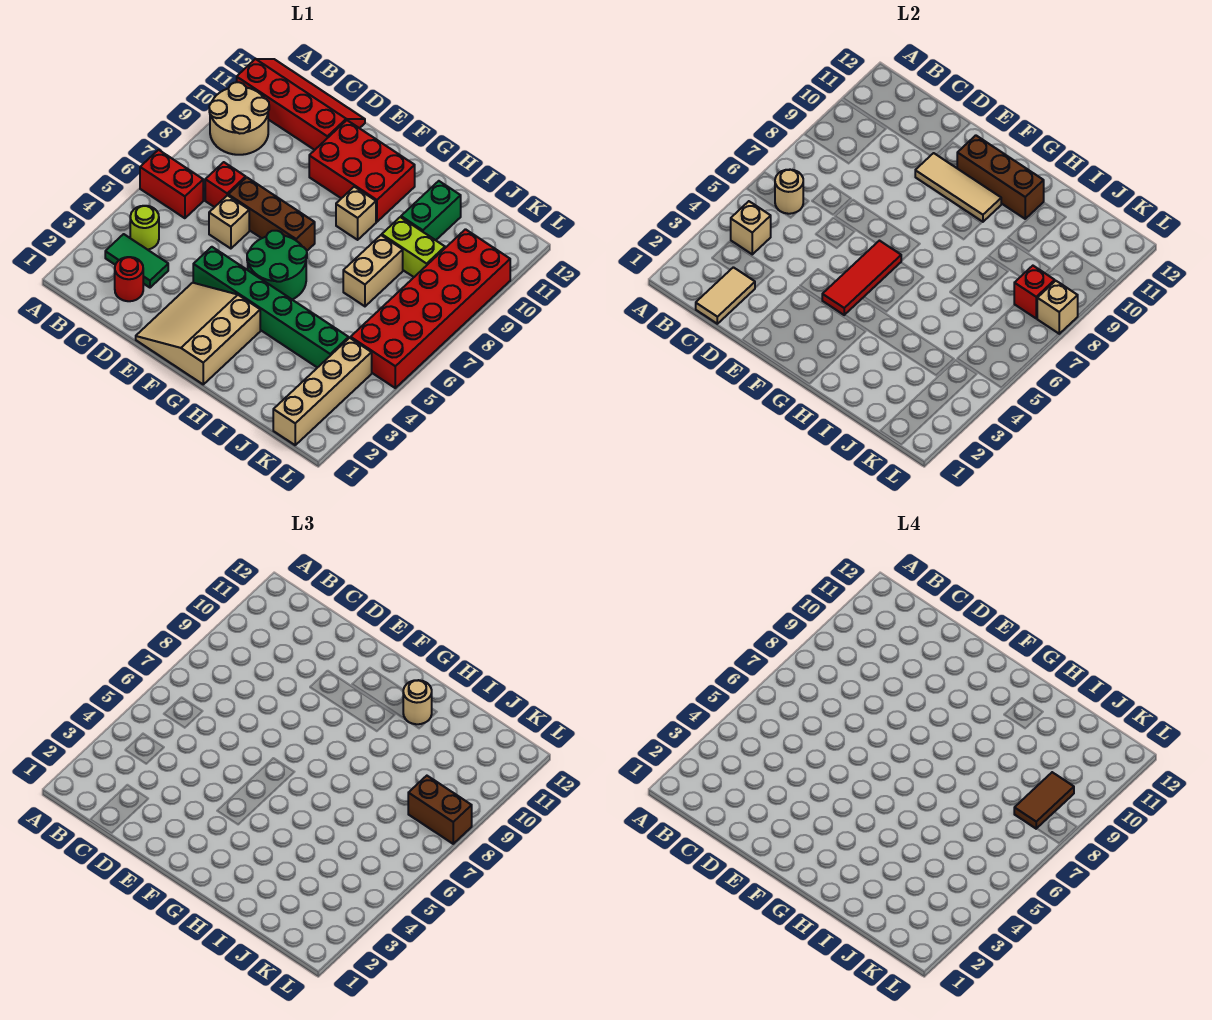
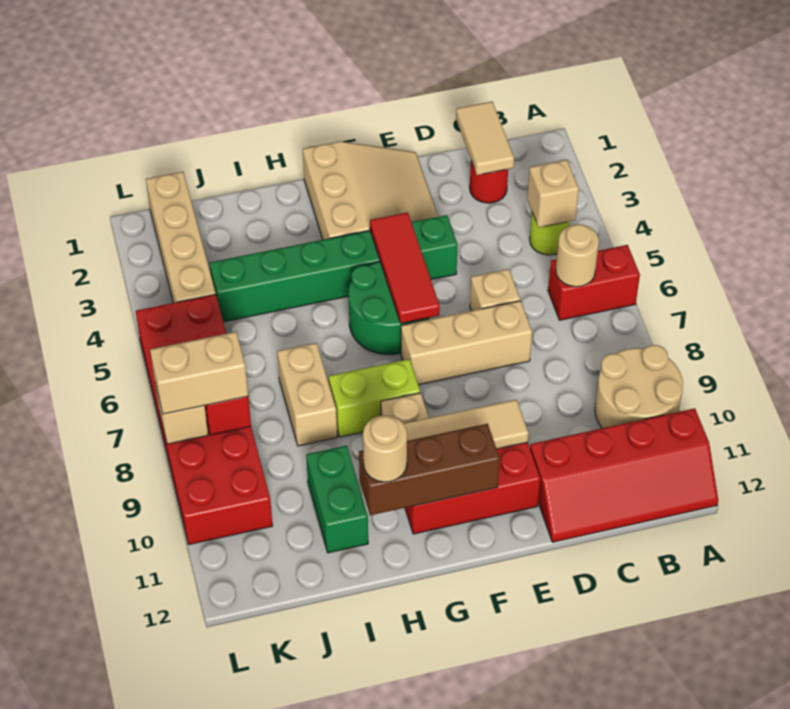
green tile B3:C3 level 1 -> none
red brick C7 level 1 -> none
brown brick D7:F7 level 1 -> tan brick D7:F7 level 1
lime brick I9:J9 level 1 -> lime brick G8:H8 level 1
brown brick K8:L8 level 3 -> tan brick K8:L8 level 3
brown tile K8:K9 level 4 -> none

